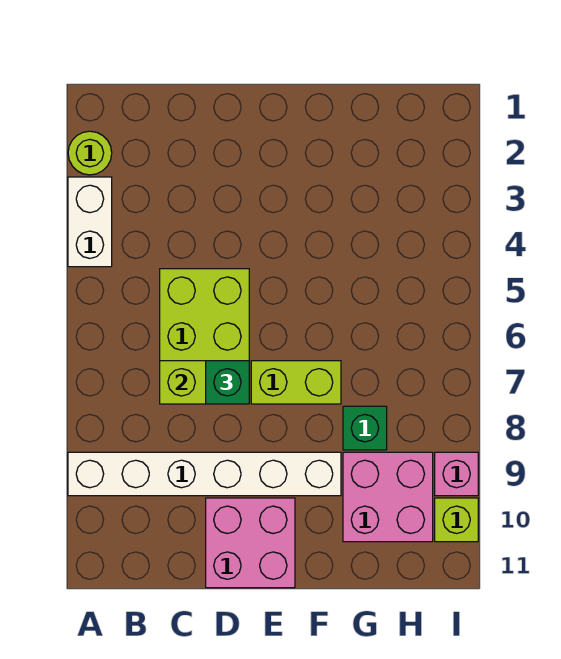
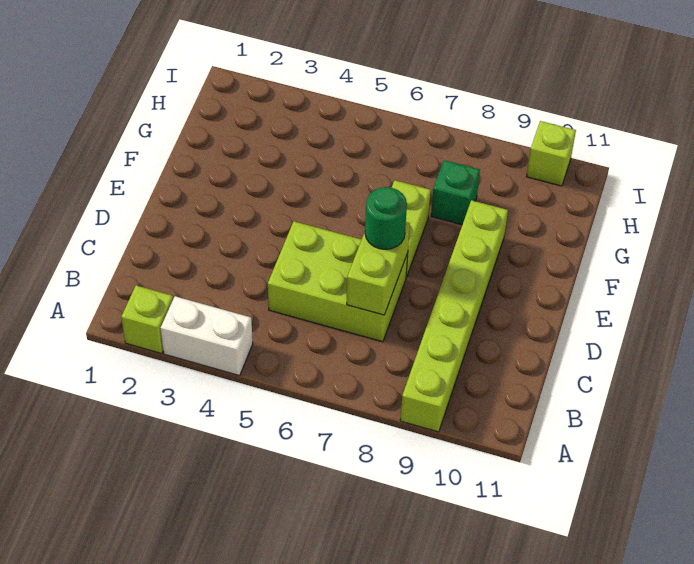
lime round brick A2 level 1 -> lime brick A2 level 1
white brick A9:F9 level 1 -> lime brick A9:F9 level 1
green brick D7 level 3 -> green round brick D7 level 3
pink brick D10:E11 level 1 -> none
pink brick G9:H10 level 1 -> none
pink brick I9 level 1 -> none

